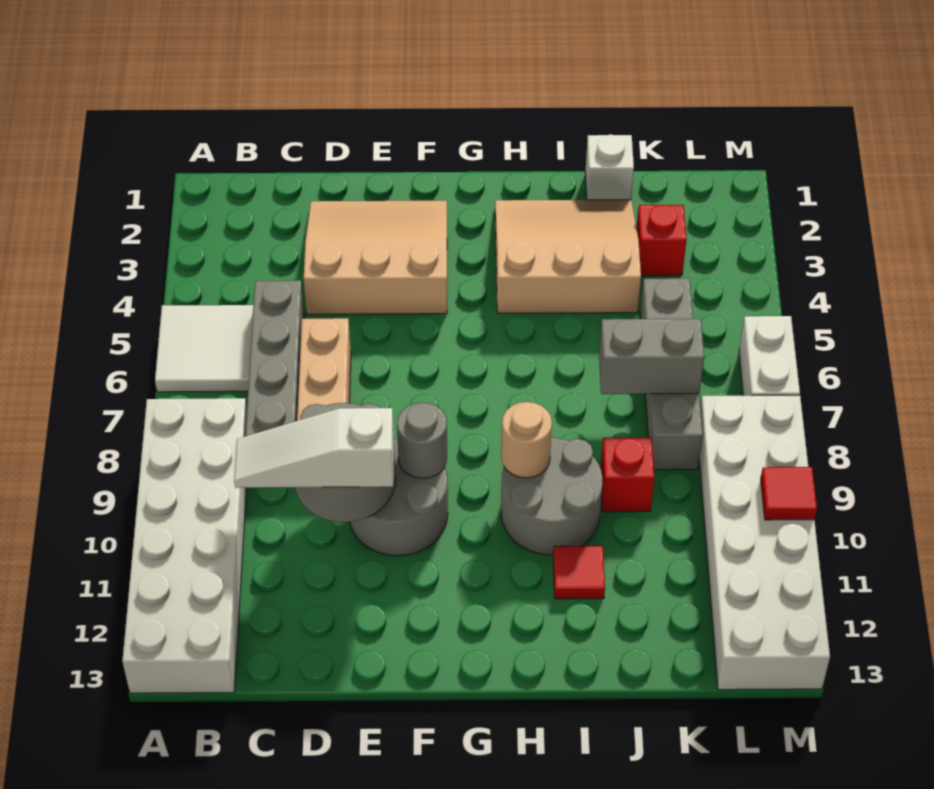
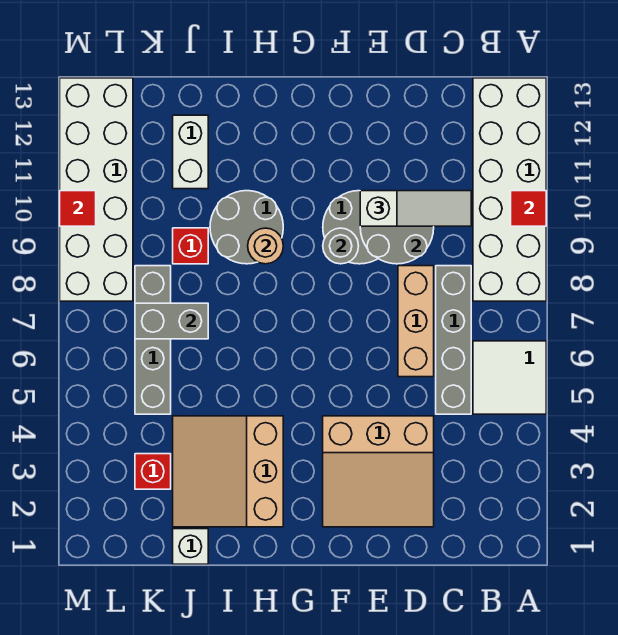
tan slope H2:J4 level 1 top 4 -> tan slope H2:J4 level 1 top H
red tile I11 level 1 -> red tile A10 level 2
white brick M6:M7 level 1 -> white brick J11:J12 level 1

